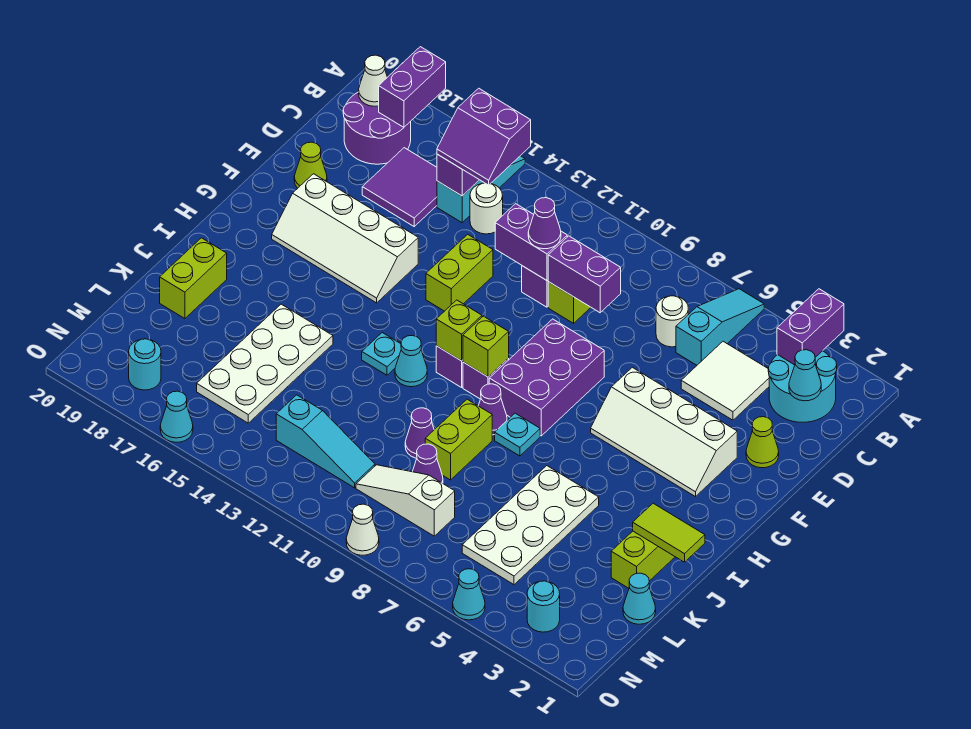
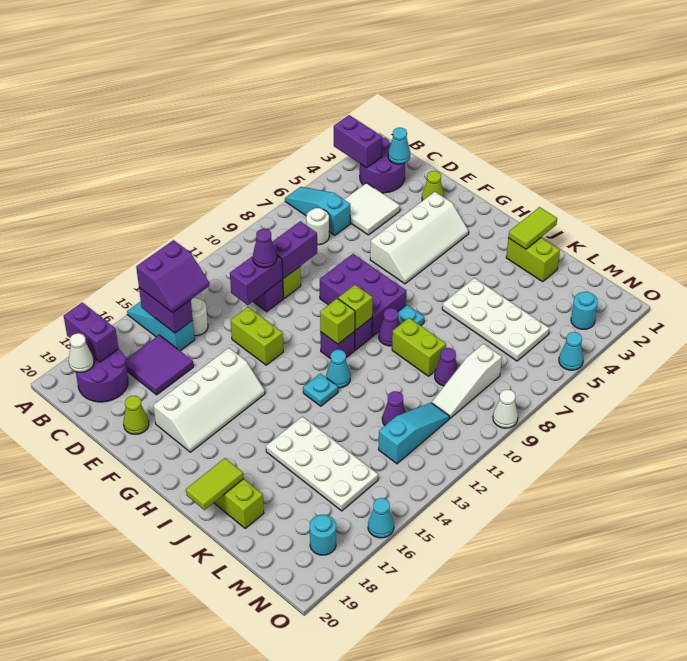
cyan round brick B2:C3 level 1 -> purple round brick B2:C3 level 1
none -> lime tile J19:J20 level 2
purple cone K10 level 1 -> purple cone L12 level 1
cyan cone L1 level 1 -> none

